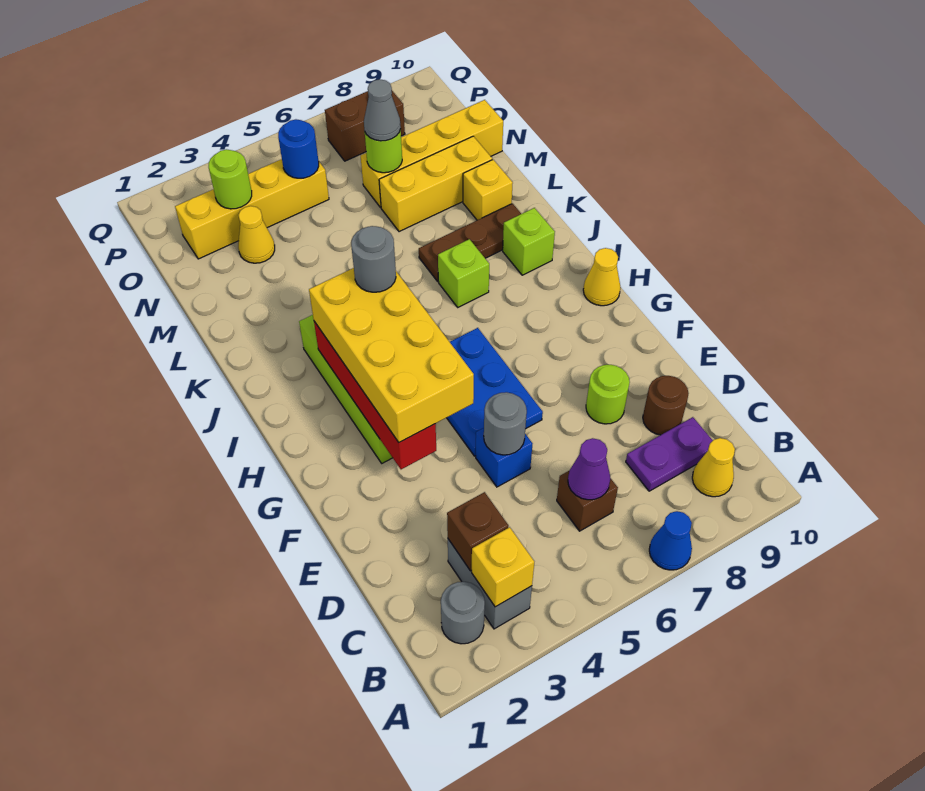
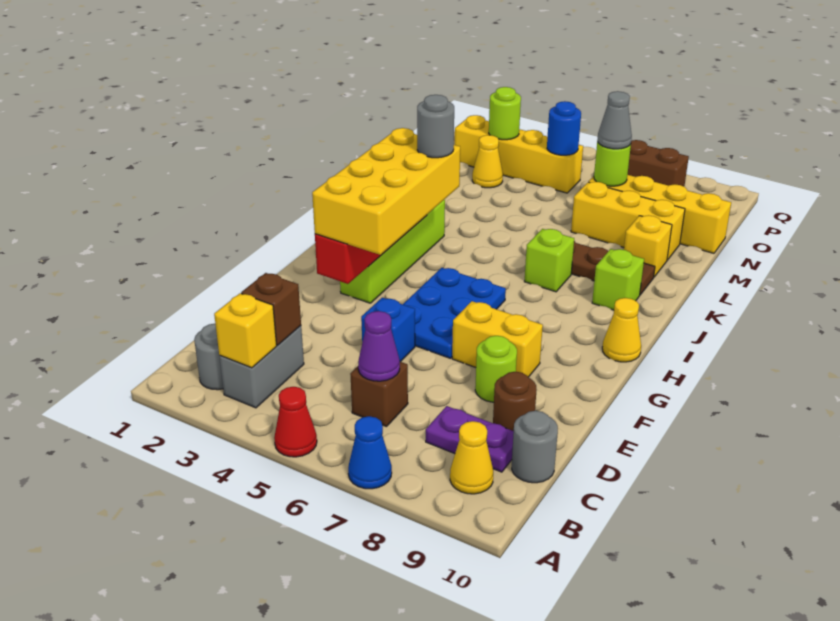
none -> red cone A5 level 1
grey round brick E5 level 2 -> grey round brick C10 level 1
none -> yellow brick F7:F8 level 1

